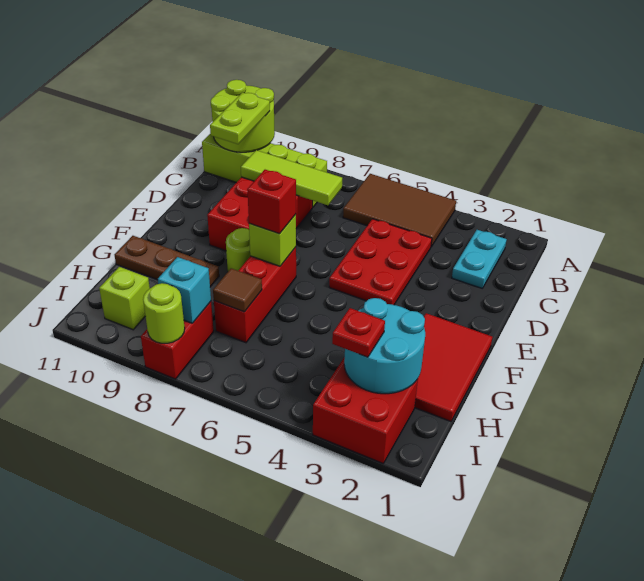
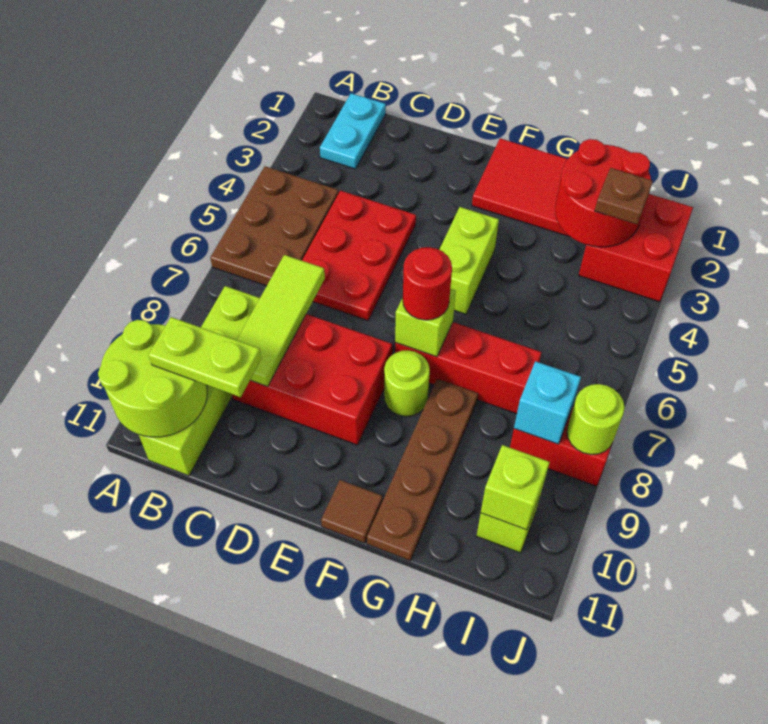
brown tile A4:B6 level 1 -> brown plate A4:B6 level 1
cyan plate B2:C2 level 1 -> cyan plate B1:B2 level 1
red plate C4:E5 level 1 -> red plate C4:D6 level 1
none -> lime brick F4:F5 level 1
red brick F7 level 3 -> red round brick F7 level 3
brown plate G9:G11 level 1 -> brown plate G8:G11 level 1
cyan round brick H2:I3 level 2 -> red round brick H2:I3 level 2
brown tile H7 level 2 -> brown tile F11 level 1
red plate I3 level 3 -> brown plate I3 level 3
none -> lime brick I10 level 2

